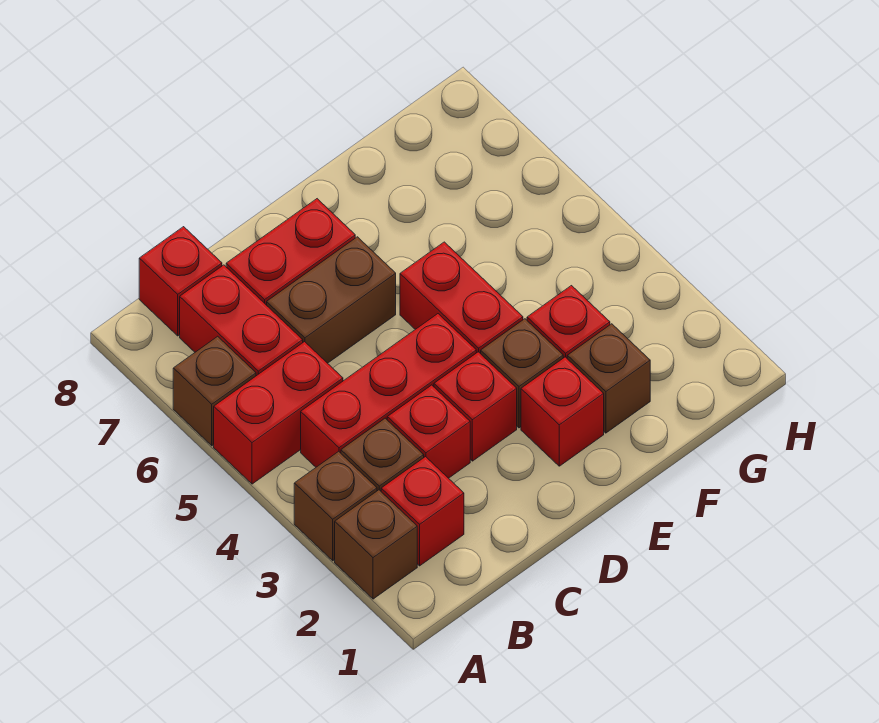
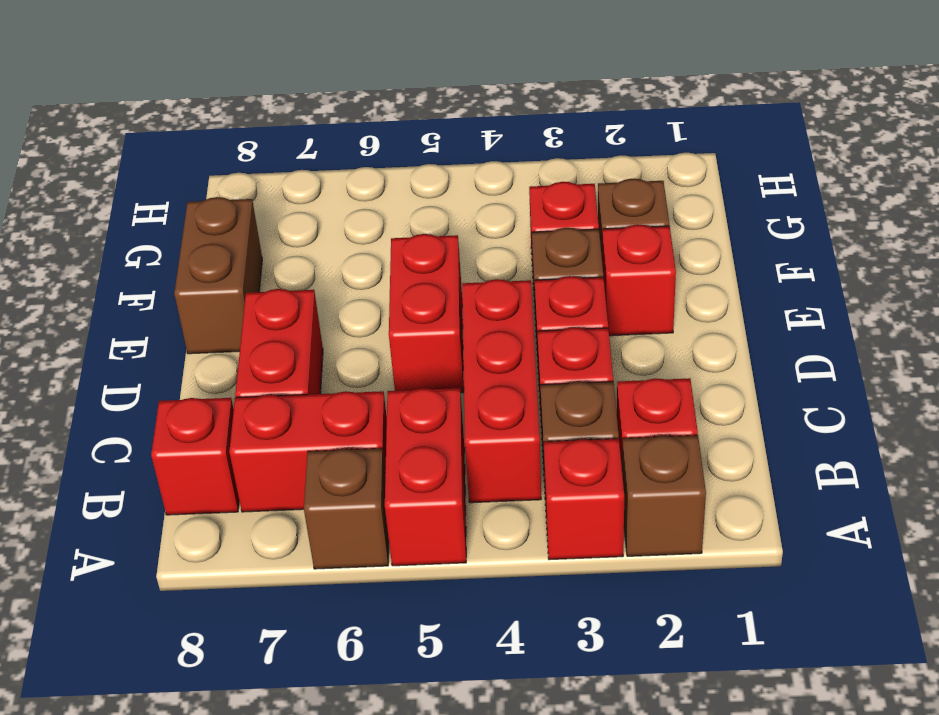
brown brick A3 level 1 -> red brick A3 level 1
brown brick C6:D6 level 1 -> brown brick E8:F8 level 1
red brick E4:E5 level 1 -> red brick D5:E5 level 1

